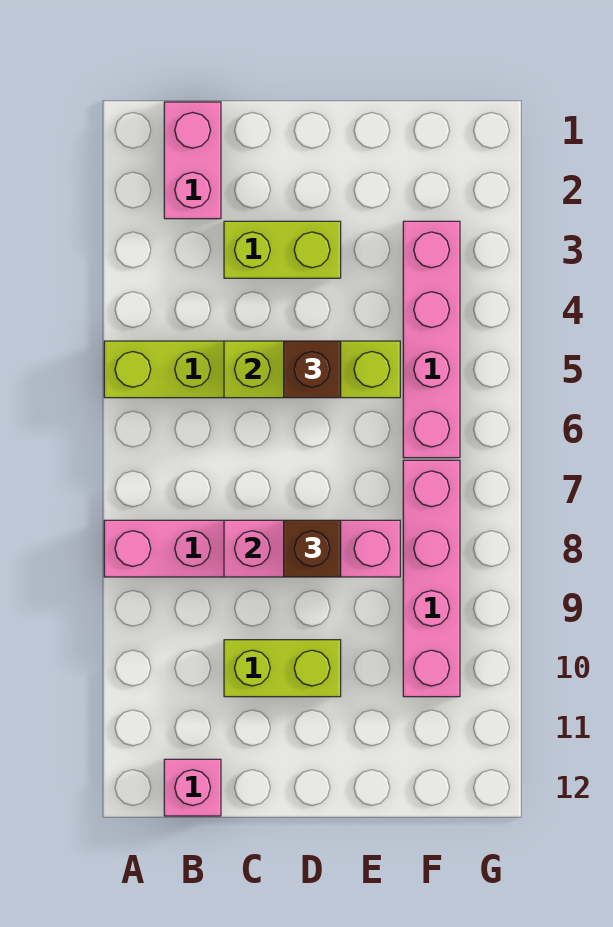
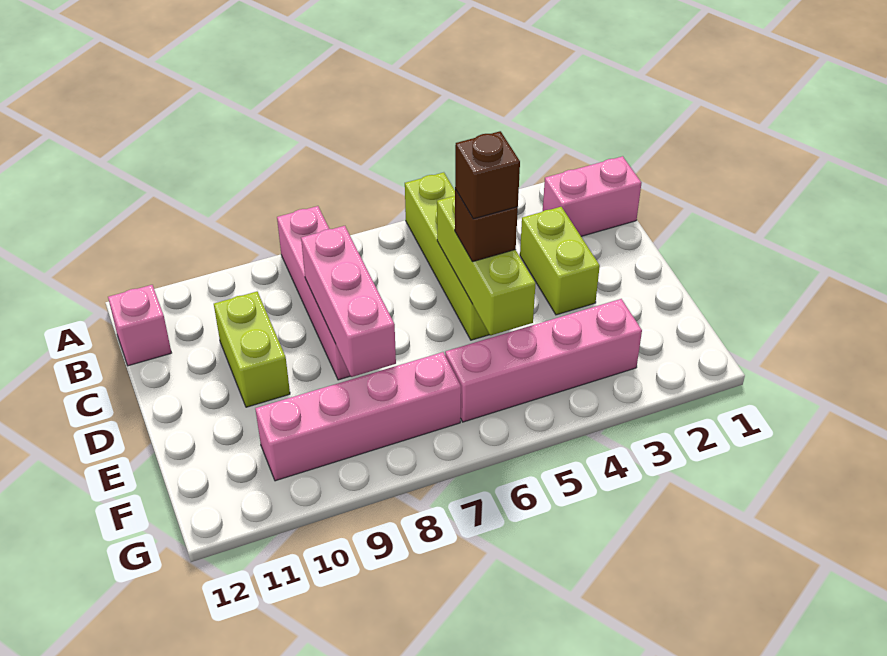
brown brick D8 level 3 -> brown brick D5 level 4

